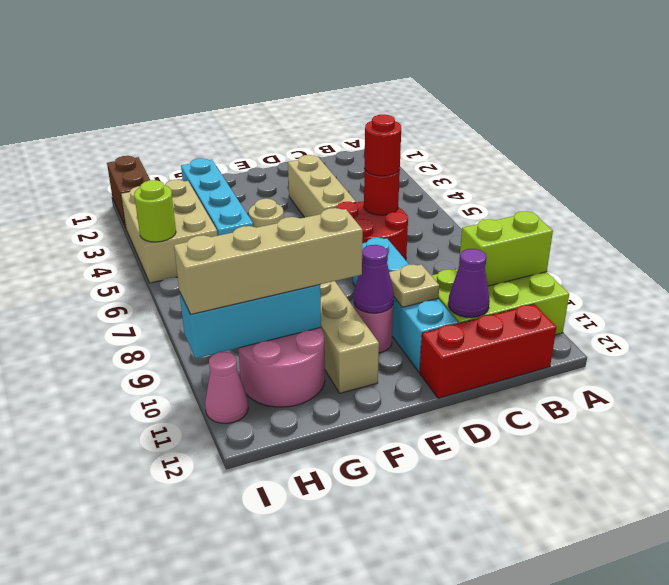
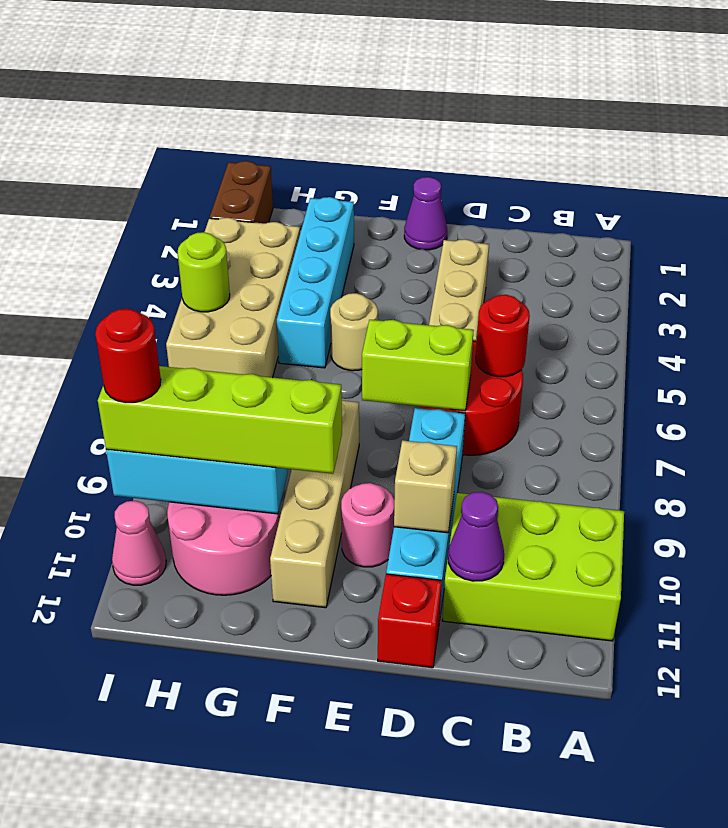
lime brick A10:B10 level 2 -> lime brick D7:E7 level 2
red brick B12:D12 level 1 -> red brick D12 level 1
red round brick C6 level 3 -> red round brick I10 level 4
tan plate D10 level 2 -> tan brick D10 level 2
purple cone E10 level 2 -> purple cone E1 level 1
tan brick F10:I10 level 3 -> lime brick F10:I10 level 3
tan brick H3:I5 level 1 -> tan brick H3:I6 level 1

